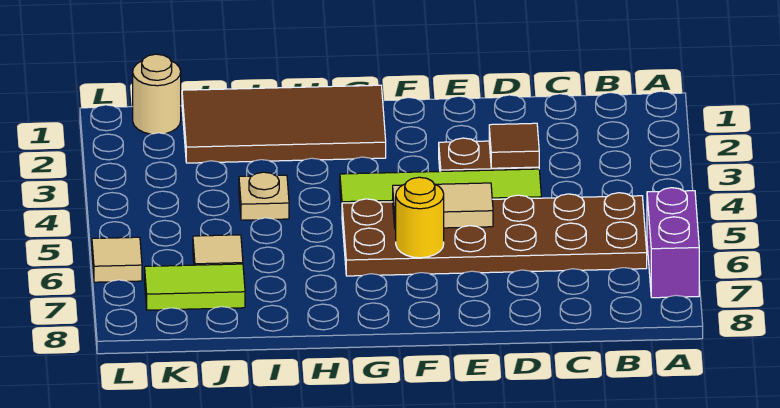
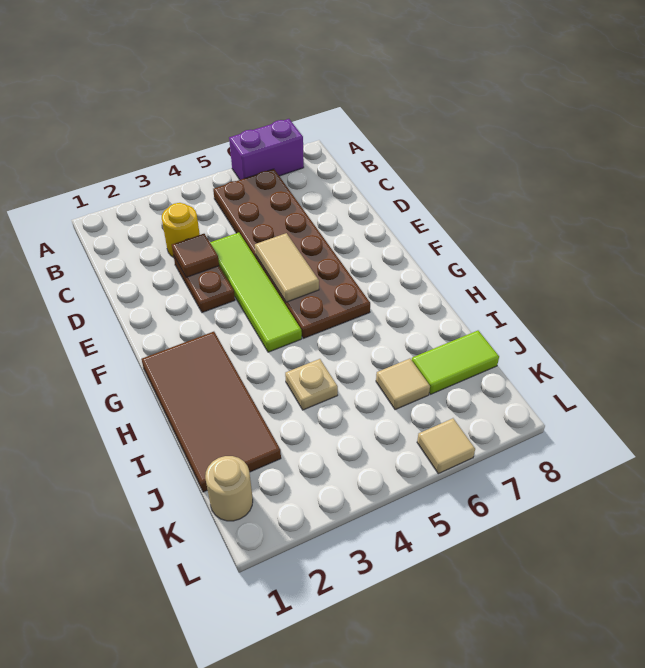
yellow round brick F6 level 2 -> yellow round brick C3 level 1
lime tile J7:K7 level 1 -> lime tile J7:J8 level 1

